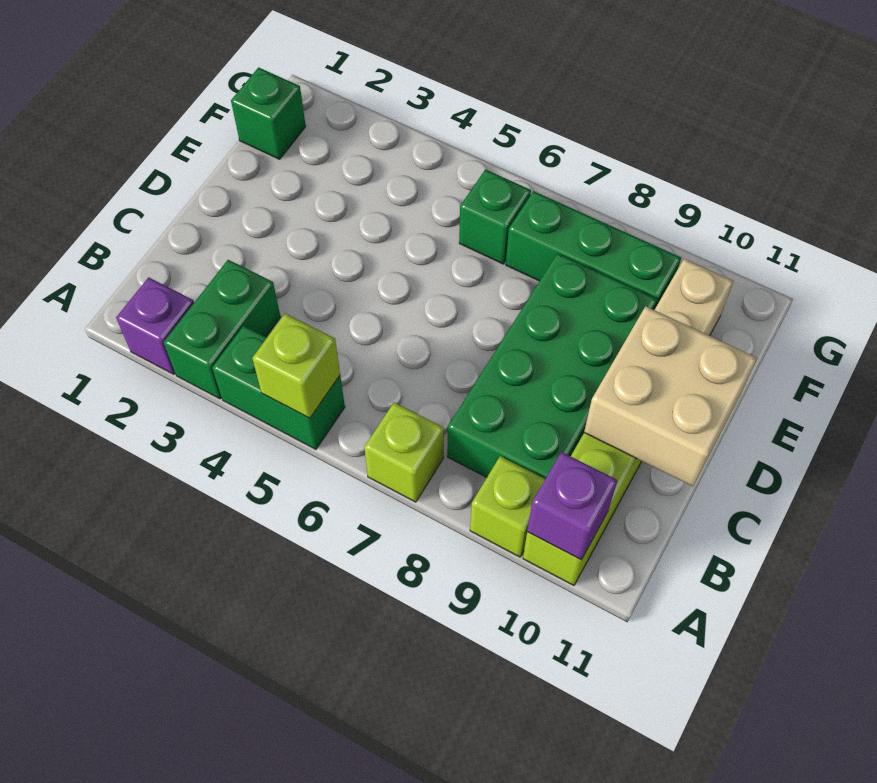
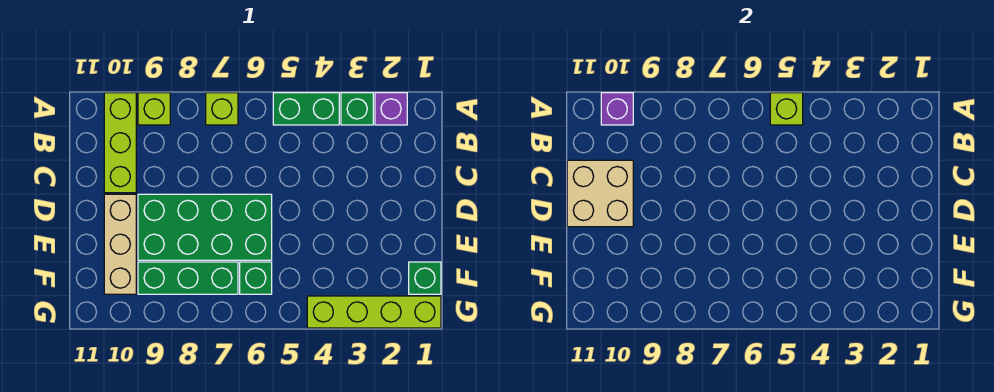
green brick A3:B3 level 1 -> green brick A3 level 1
green brick B8:E9 level 1 -> green brick D6:E9 level 1
none -> lime brick G1:G4 level 1

